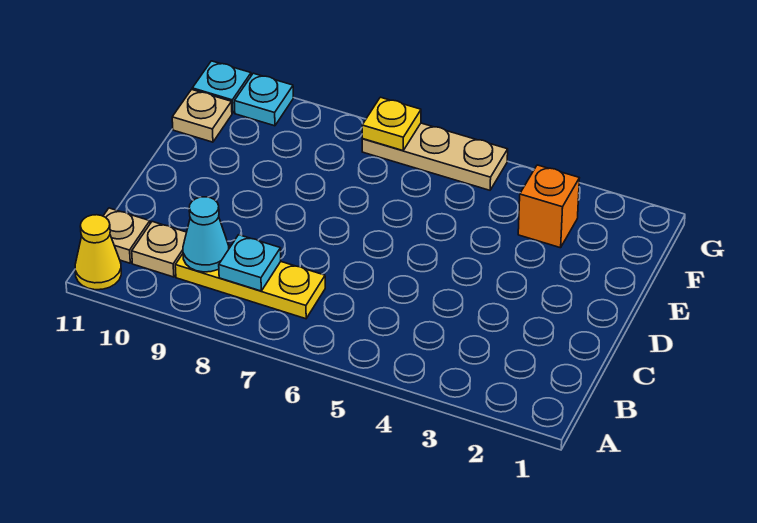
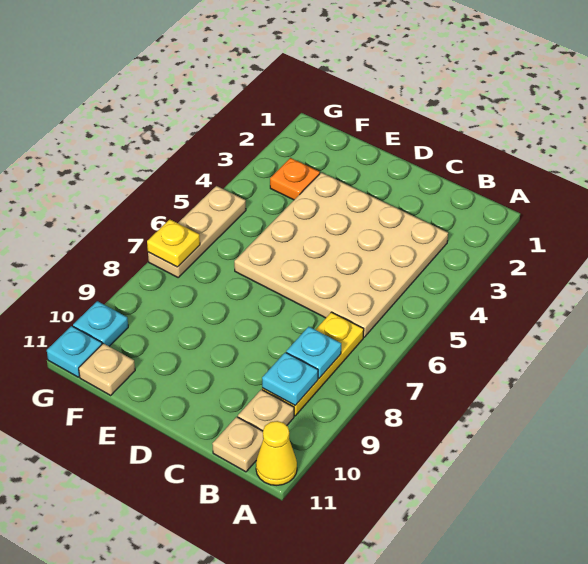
none -> tan plate B3:E6 level 1
cyan cone B9 level 2 -> cyan plate B9 level 2
orange brick F3 level 1 -> orange plate F3 level 1

